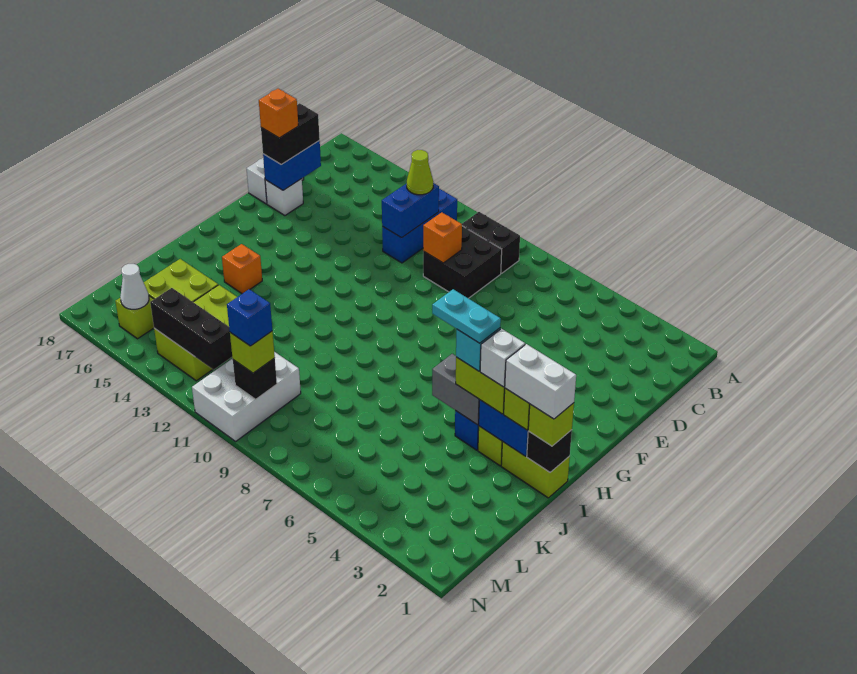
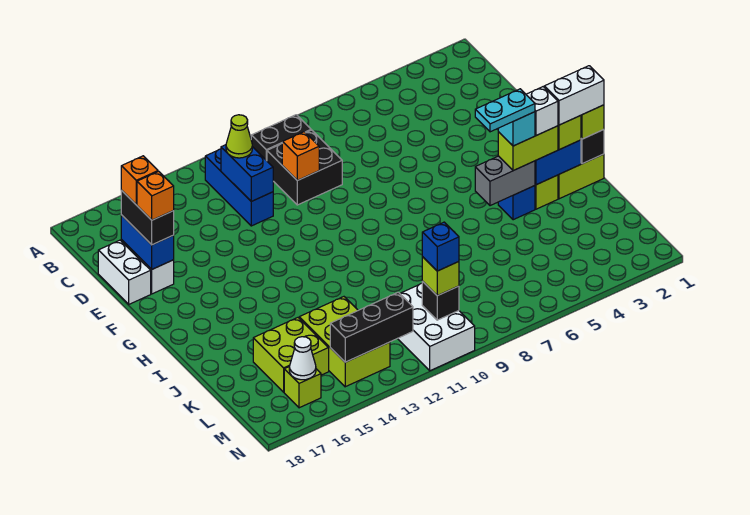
orange brick I15 level 1 -> orange brick D17 level 4

